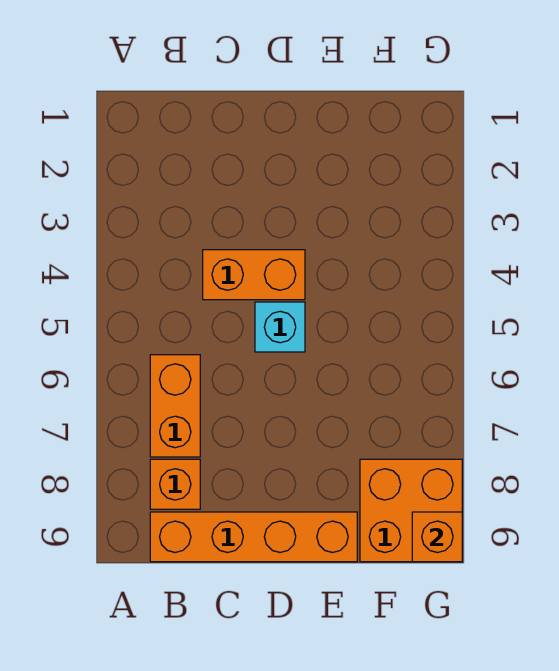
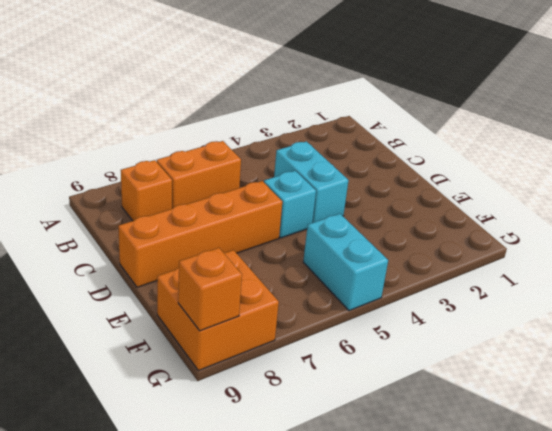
orange brick B9:E9 level 1 -> orange brick D6:D9 level 1
orange brick C4:D4 level 1 -> cyan brick C4:D4 level 1
none -> cyan brick F5:G5 level 1

